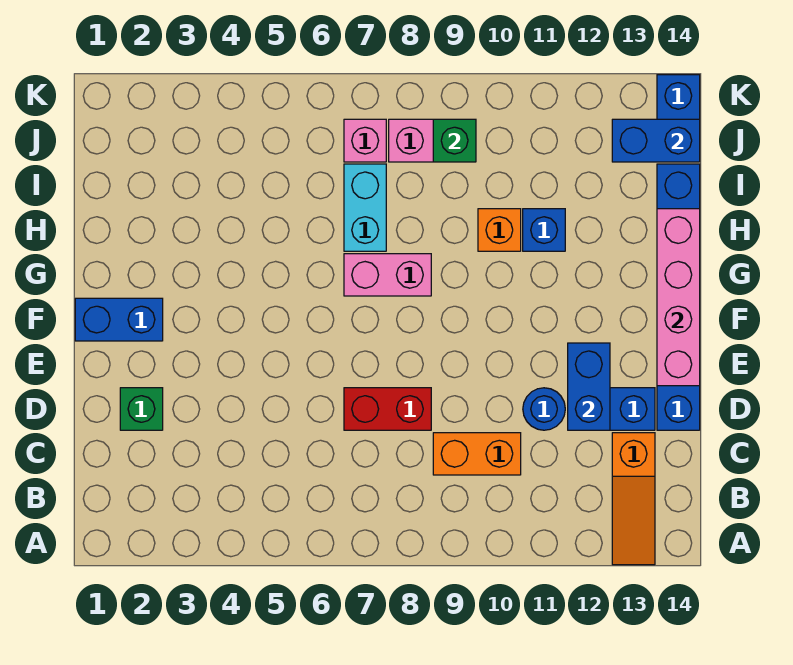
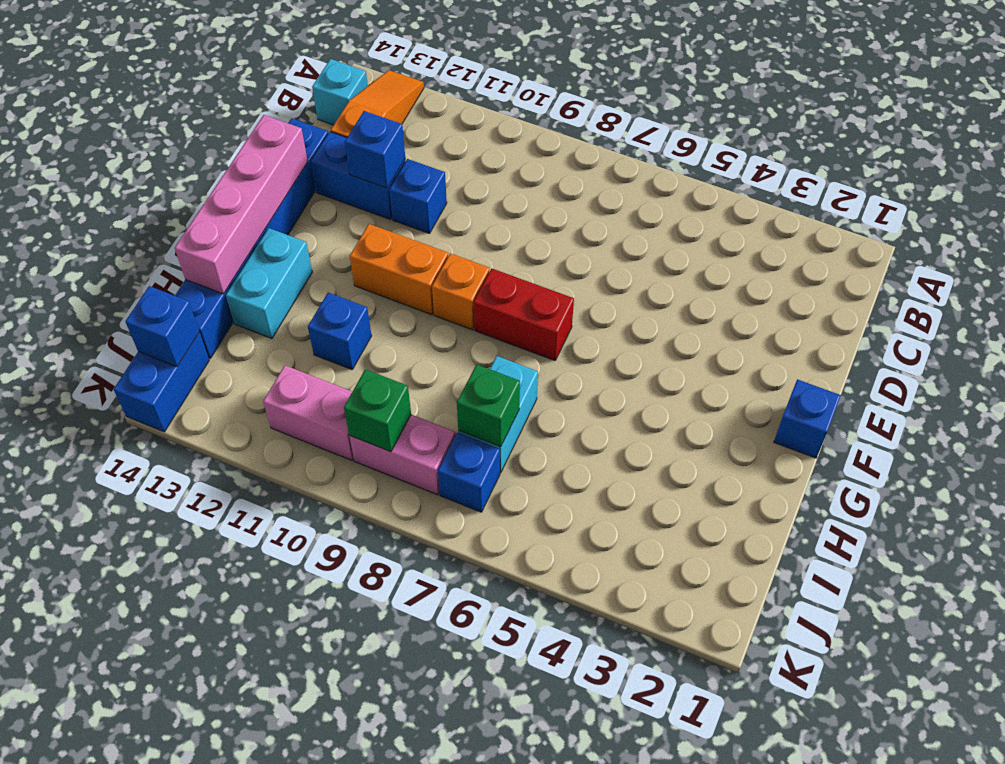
none -> cyan brick B14 level 1
orange brick C9:C10 level 1 -> orange brick F10:F11 level 1
green brick D2 level 1 -> green brick I7 level 2
red brick D7:D8 level 1 -> red brick F7:F8 level 1
blue round brick D11 level 1 -> blue brick D11 level 1
blue brick D12:E12 level 2 -> blue brick D12 level 2
blue brick F1:F2 level 1 -> blue brick F1 level 1
pink brick G7:G8 level 1 -> pink brick J10:J11 level 1
none -> cyan brick G13:H13 level 1
orange brick H10 level 1 -> orange brick F9 level 1
pink brick J7 level 1 -> blue brick J7 level 1
blue brick J13:J14 level 2 -> blue brick J14 level 2

